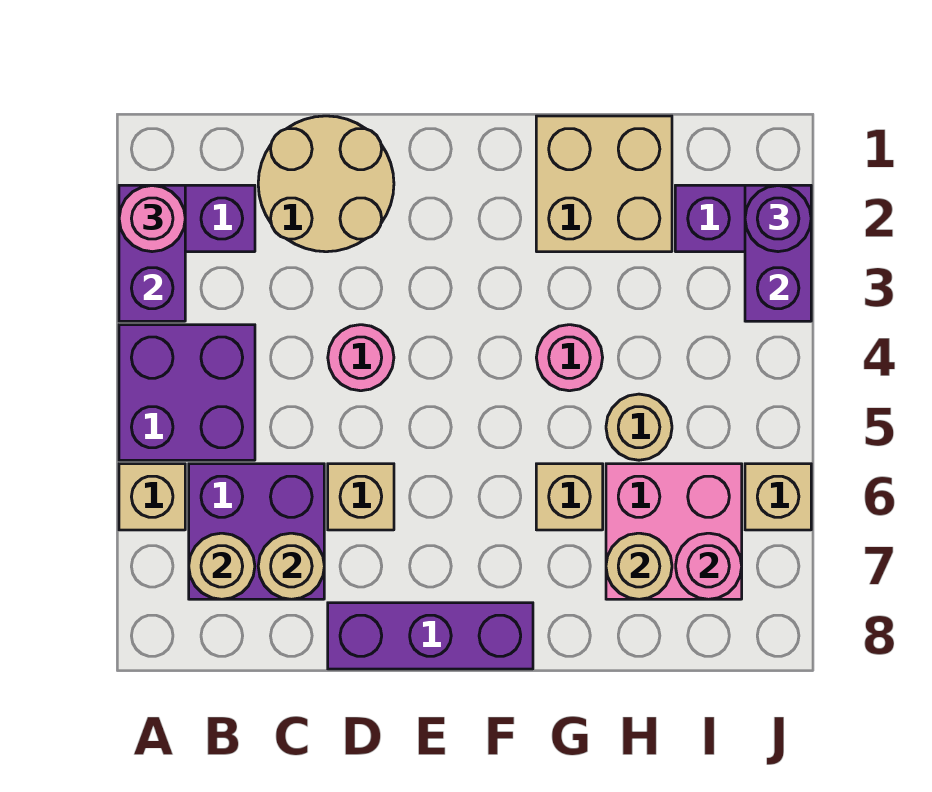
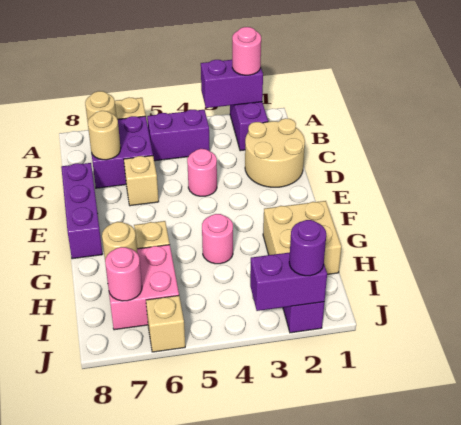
purple brick A4:B5 level 1 -> purple brick B4:B5 level 1
tan round brick H5 level 1 -> none

